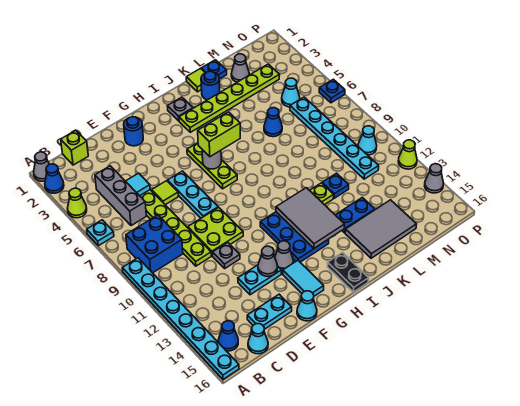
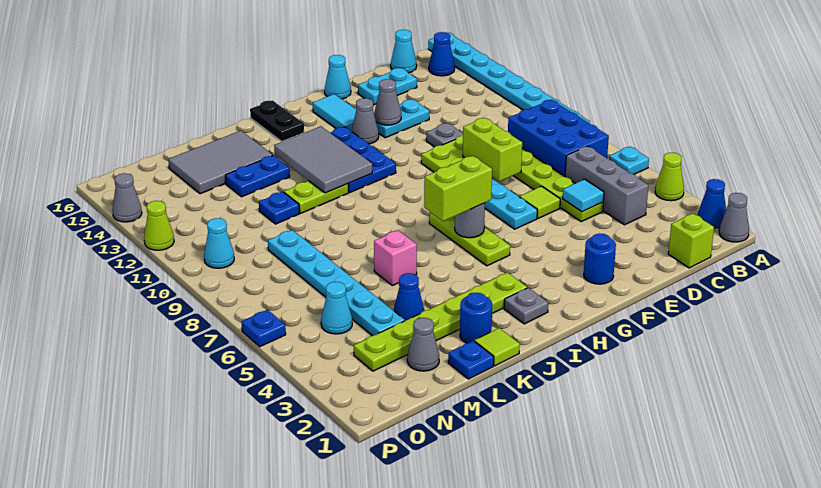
blue brick B8:C9 level 1 -> blue brick B7:C9 level 1
none -> lime brick E8:E9 level 2
none -> pink brick K6 level 1
blue cone L6 level 1 -> blue cone L4 level 1
cyan plate N6:N11 level 1 -> cyan plate M4:M9 level 1

